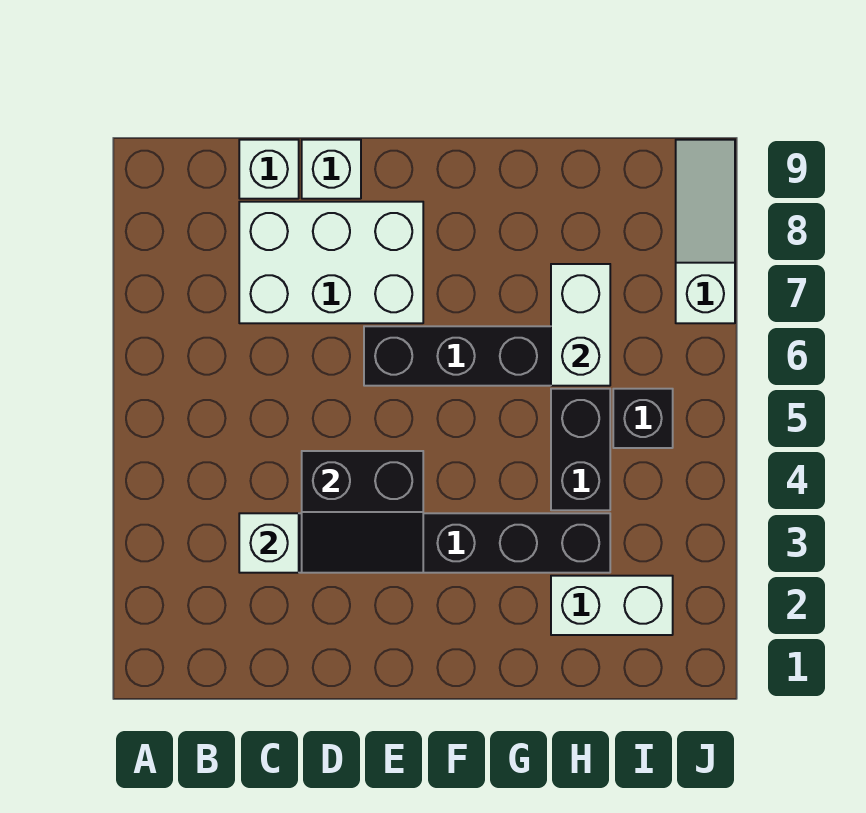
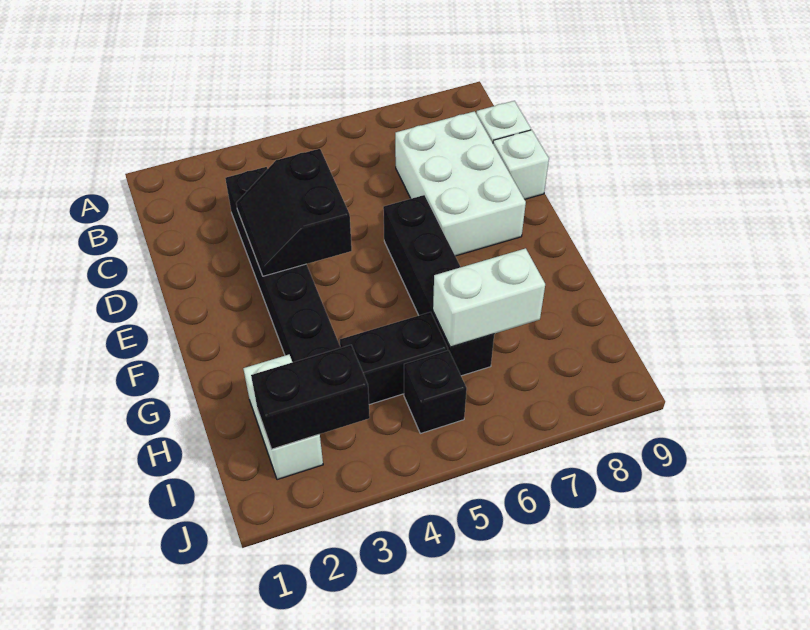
white brick C3 level 2 -> none
none -> black brick I2:I3 level 2
white slope J7:J9 level 1 top 7 -> none

